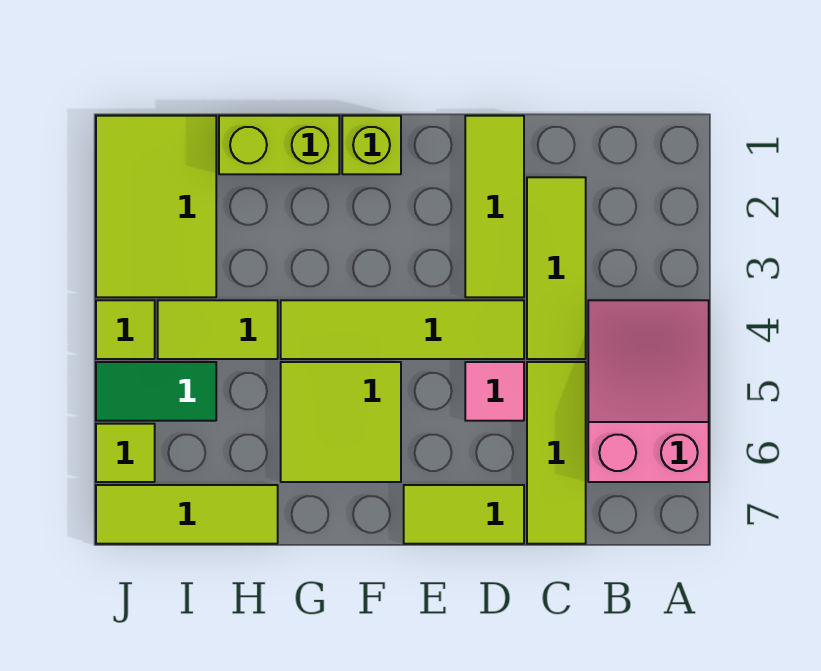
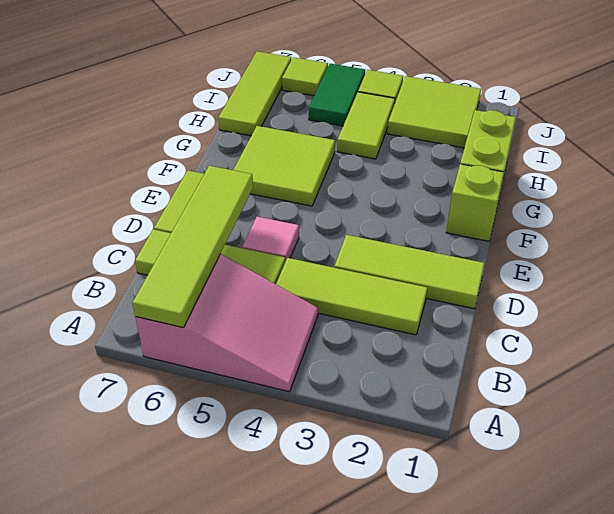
lime tile D4:G4 level 1 -> lime tile A6:D6 level 2
lime tile I1:J3 level 1 -> lime tile I2:J3 level 1

